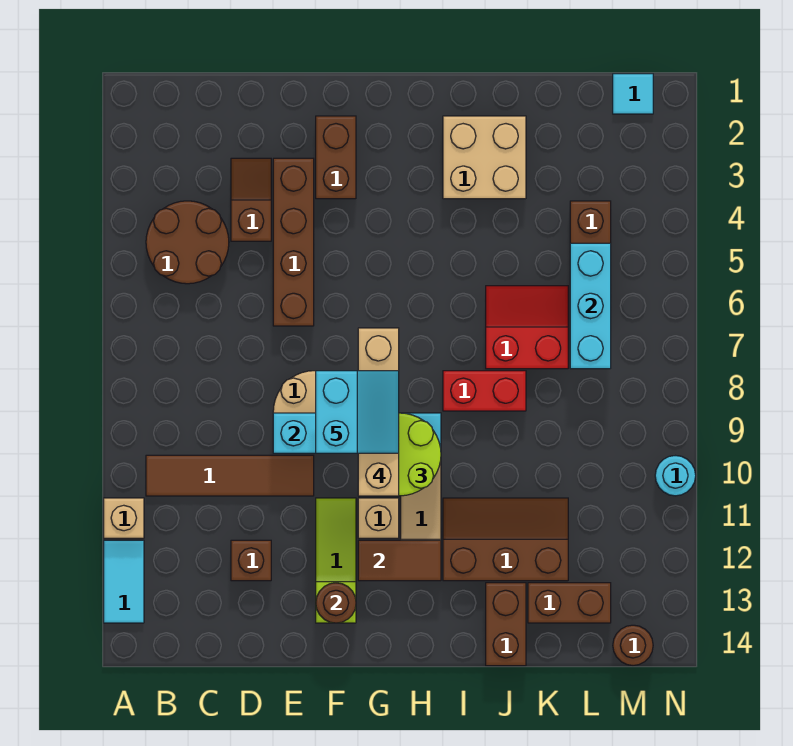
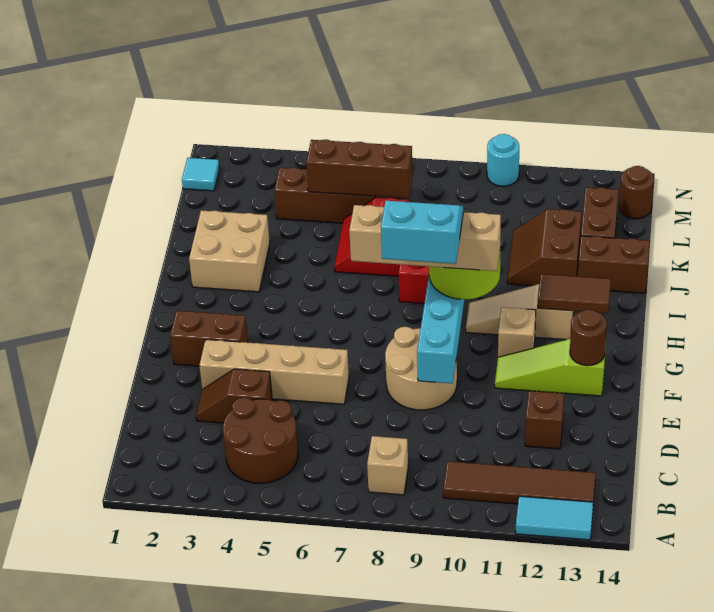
tan brick A11 level 1 -> tan brick B8 level 1
brown tile B10:E10 level 1 -> brown tile B10:B13 level 1
brown brick E3:E6 level 1 -> tan brick E3:E6 level 1
brown tile G12:H12 level 2 -> brown tile H12:H13 level 2
brown slope I11:K12 level 1 top 12 -> brown slope J11:K12 level 1 top 12
cyan brick L5:L7 level 2 -> brown brick L5:L7 level 2

